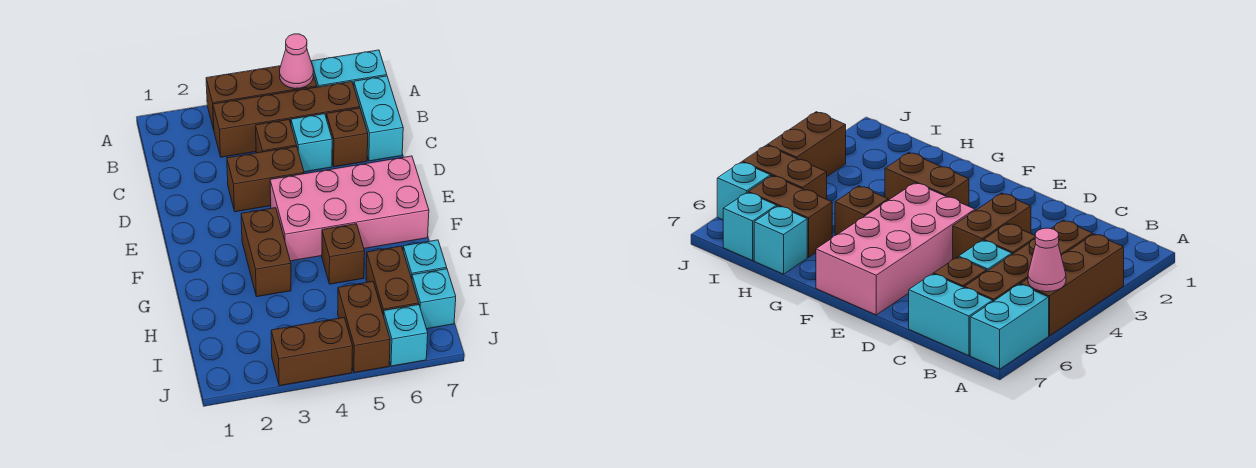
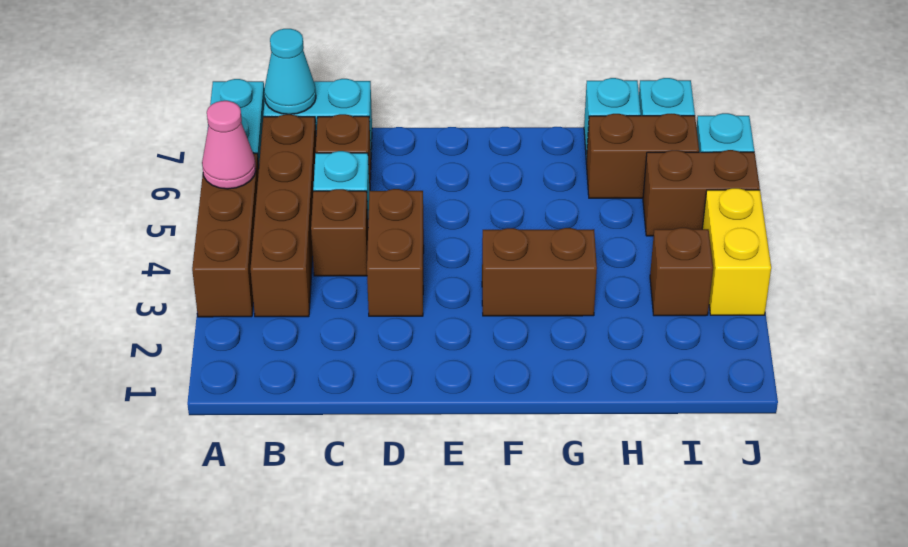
none -> cyan cone B7 level 2
pink brick E4:F7 level 1 -> none
brown brick G5 level 1 -> brown brick I3 level 1
brown brick J3:J4 level 1 -> yellow brick J3:J4 level 1

